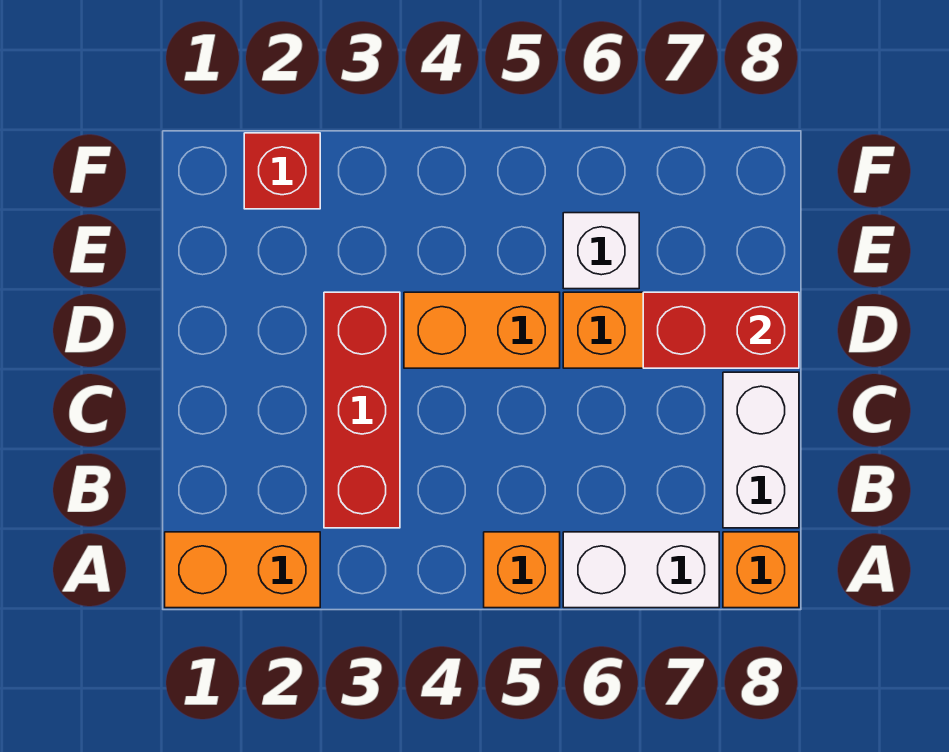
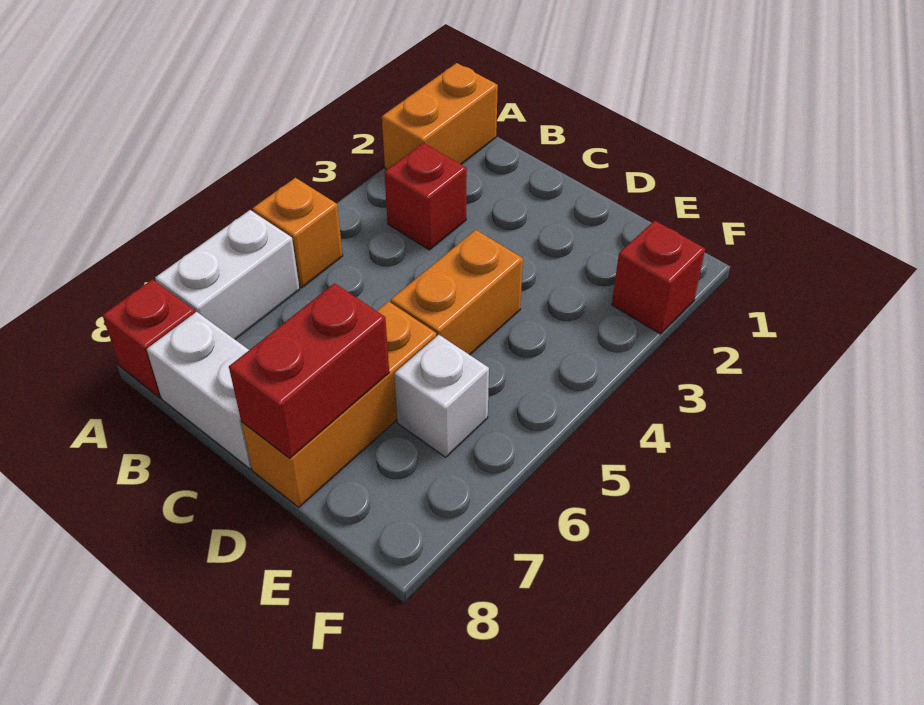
orange brick A8 level 1 -> red brick A8 level 1
red brick B3:D3 level 1 -> red brick B3 level 1

